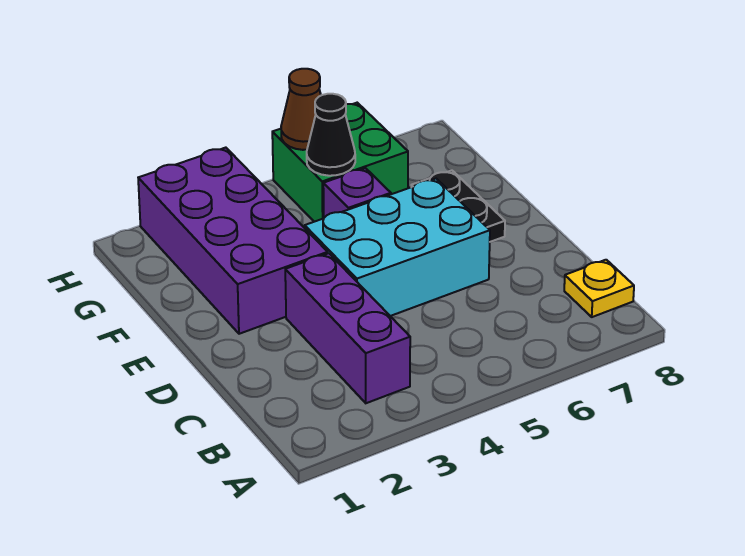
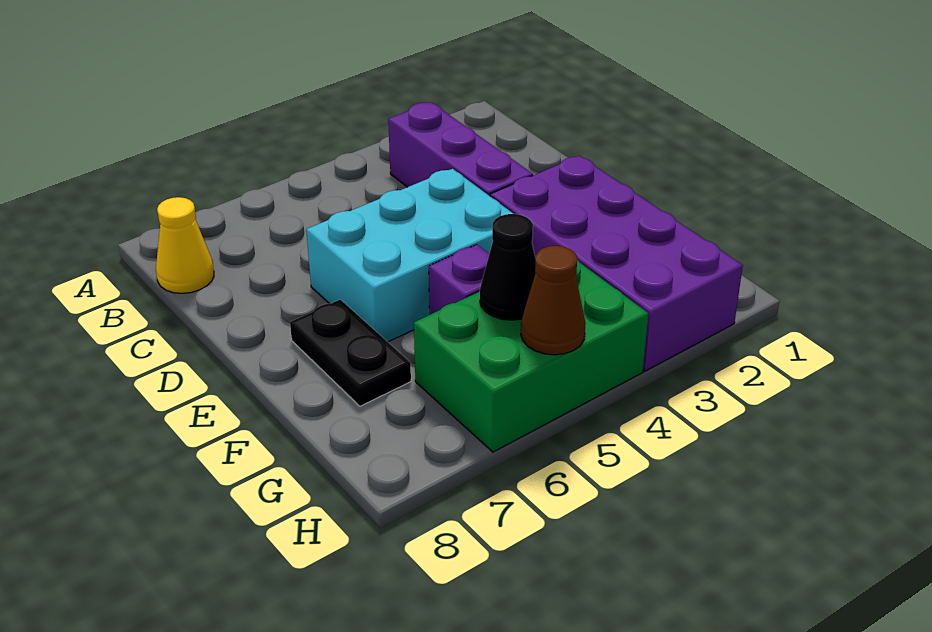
yellow plate B8 level 1 -> yellow cone B8 level 1
green brick G5:H6 level 1 -> green brick G4:H6 level 1

